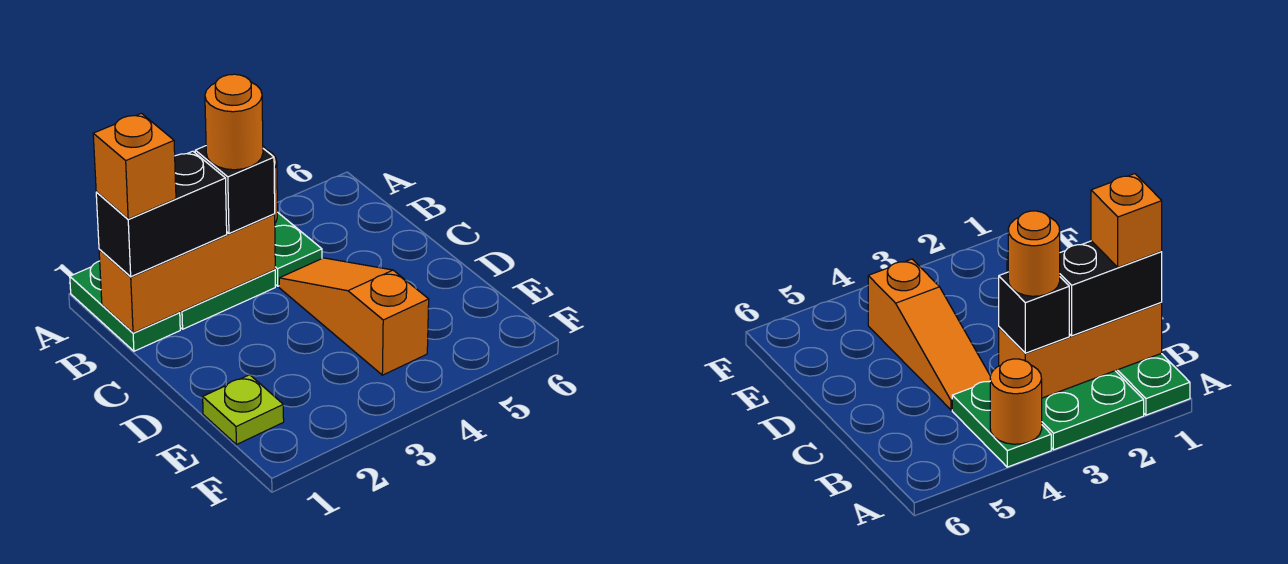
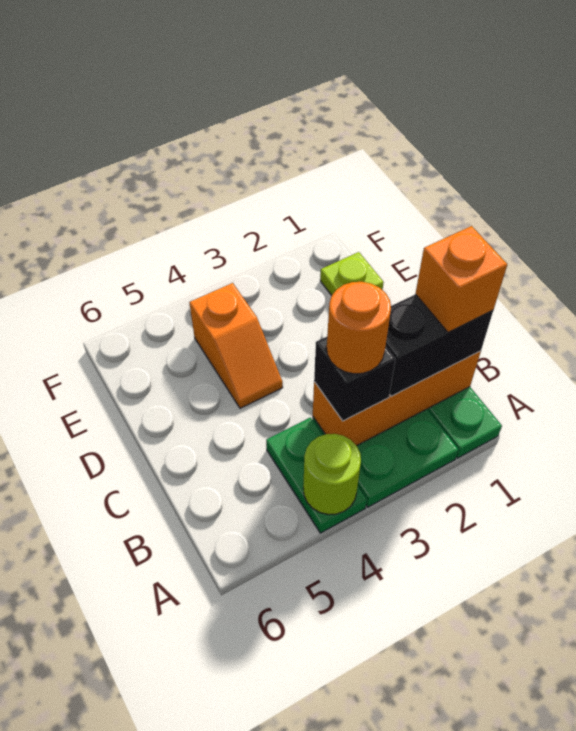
orange round brick A4 level 2 -> lime round brick A4 level 2
orange slope C4:E4 level 1 top E -> orange slope D4:E4 level 1 top E

